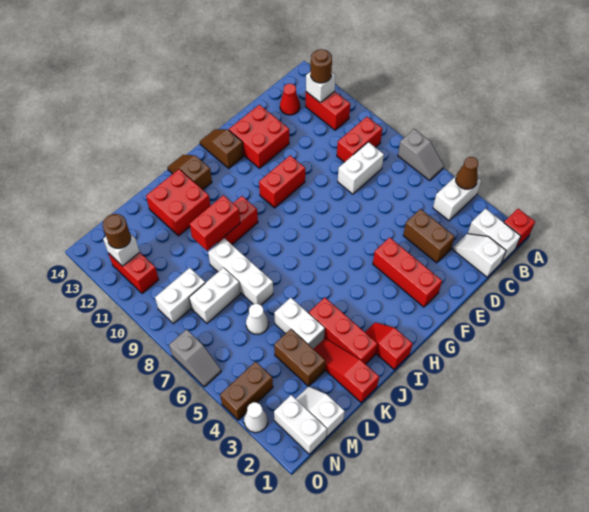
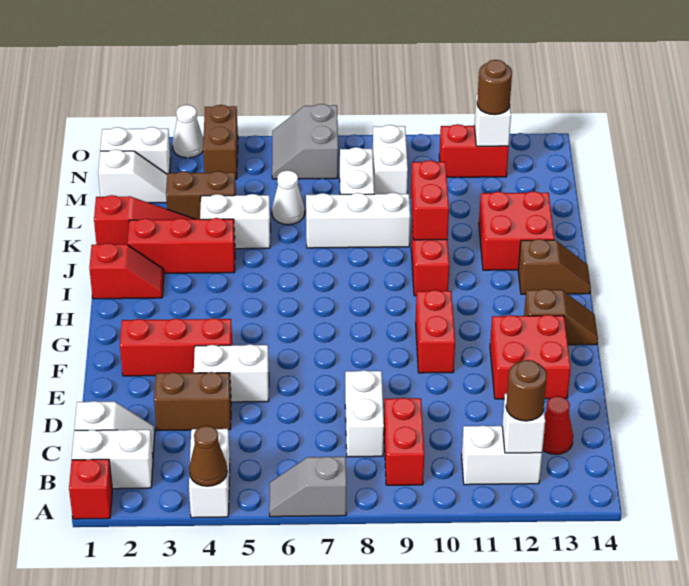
red brick B11:B12 level 1 -> white brick B11:B12 level 1
none -> white brick E4:E5 level 1
grey slope O6:O7 level 1 top 7 -> grey slope N6:O7 level 1 top 7

